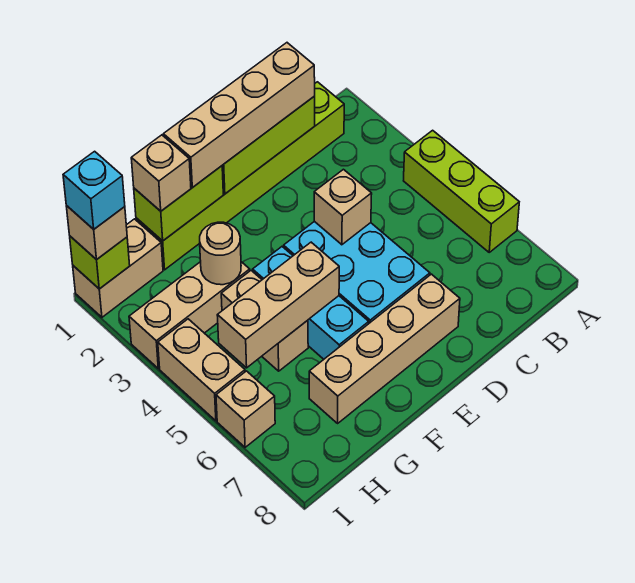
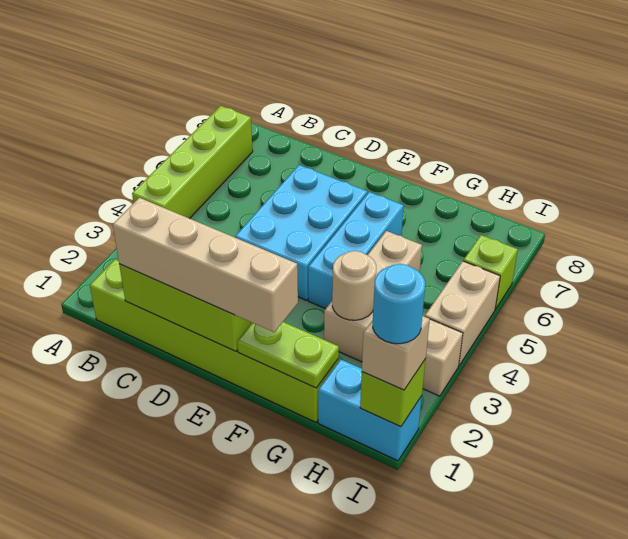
lime brick A4:A6 level 1 -> lime brick A4:A7 level 1
tan brick D4 level 2 -> none
tan brick D7:G7 level 1 -> none
lime brick F1:G1 level 2 -> lime plate F1:G1 level 2
tan brick F5:H5 level 2 -> none
tan brick G1 level 3 -> none
tan brick H1:I1 level 1 -> cyan brick H1:I1 level 1
cyan brick I1 level 4 -> cyan round brick I1 level 4
tan brick I6 level 1 -> lime brick I6 level 1

